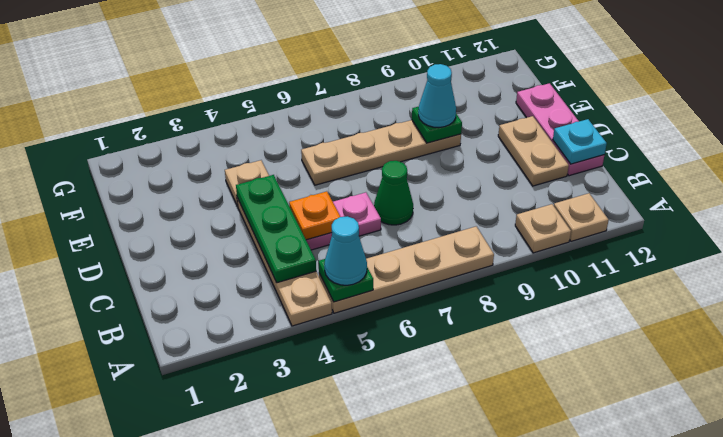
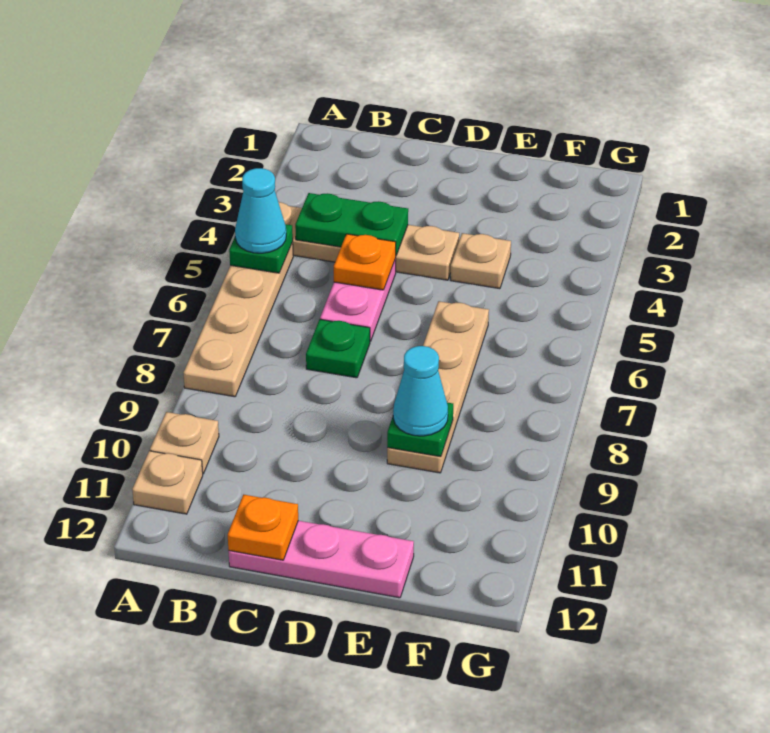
green plate B4:D4 level 2 -> green plate B4:C4 level 2
green cone C7 level 1 -> green plate C7 level 1
tan plate C11:D11 level 1 -> none
cyan plate C12 level 2 -> orange plate C12 level 2

